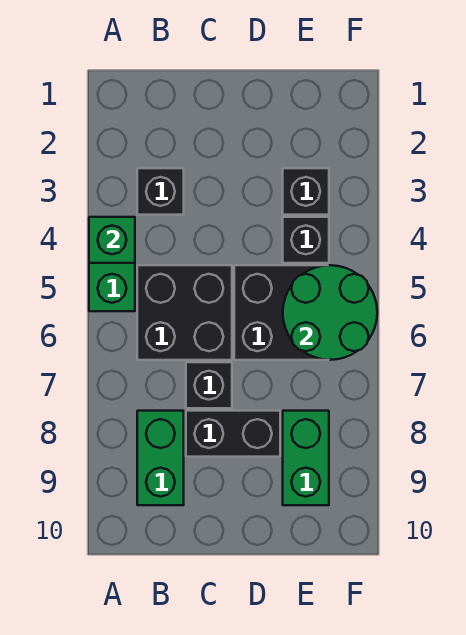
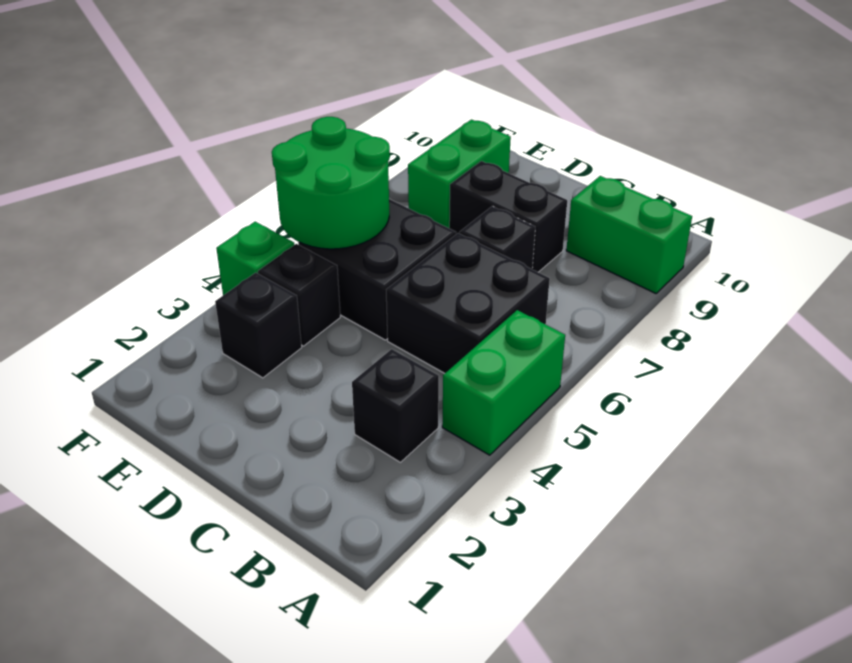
green brick A4 level 2 -> green brick F4 level 1
green brick B8:B9 level 1 -> green brick A9:B9 level 1

